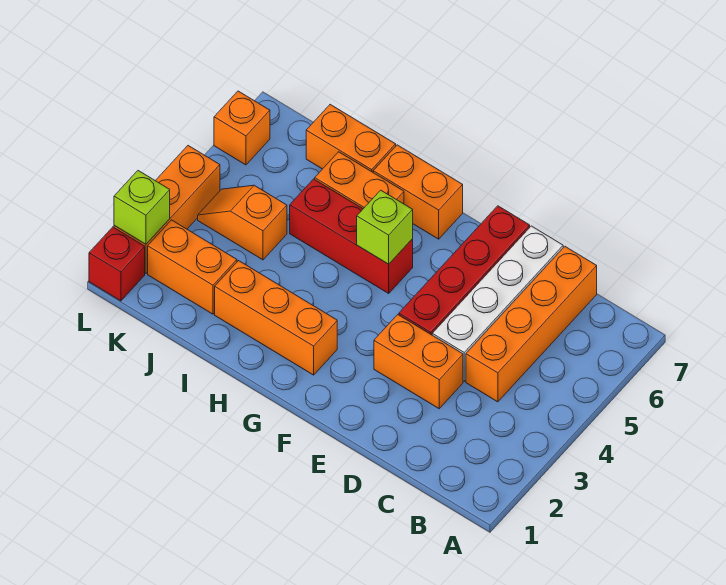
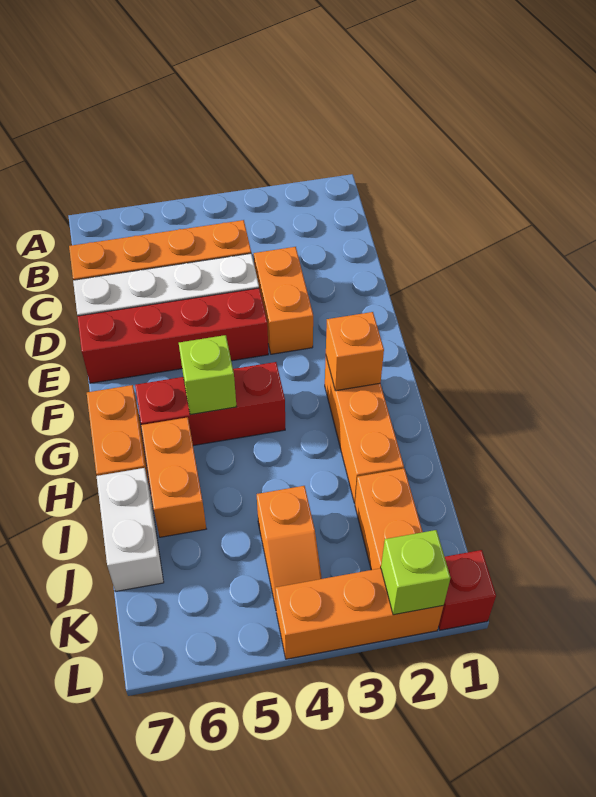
red brick G5:I5 level 1 -> red brick G4:G6 level 1
orange brick I7:J7 level 1 -> white brick I7:J7 level 1
orange brick L6 level 1 -> orange brick G2 level 2

